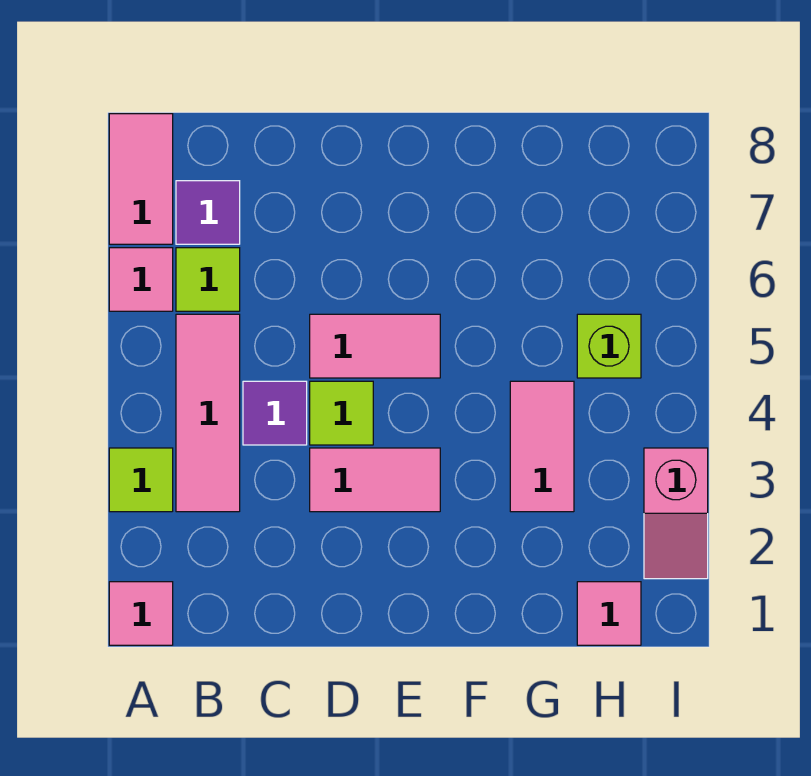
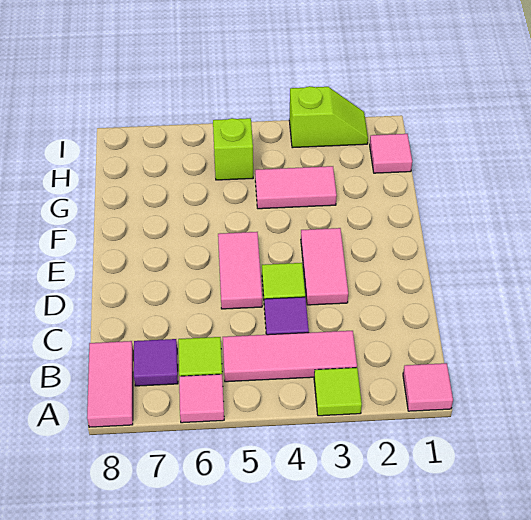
pink tile A7:A8 level 1 -> pink tile A8:B8 level 1
pink slope I2:I3 level 1 top 3 -> lime slope I2:I3 level 1 top 3

